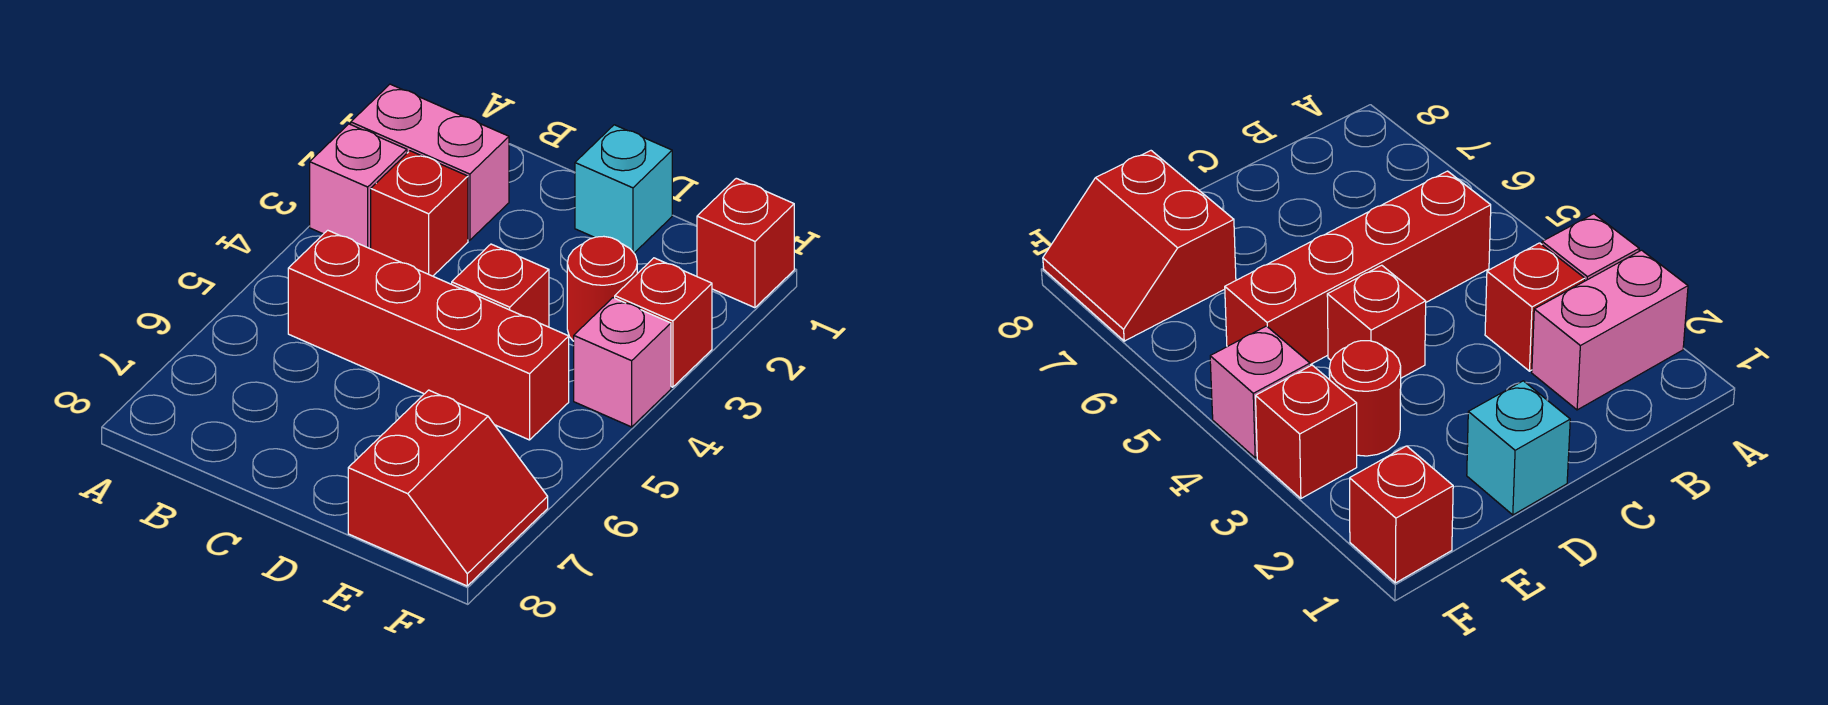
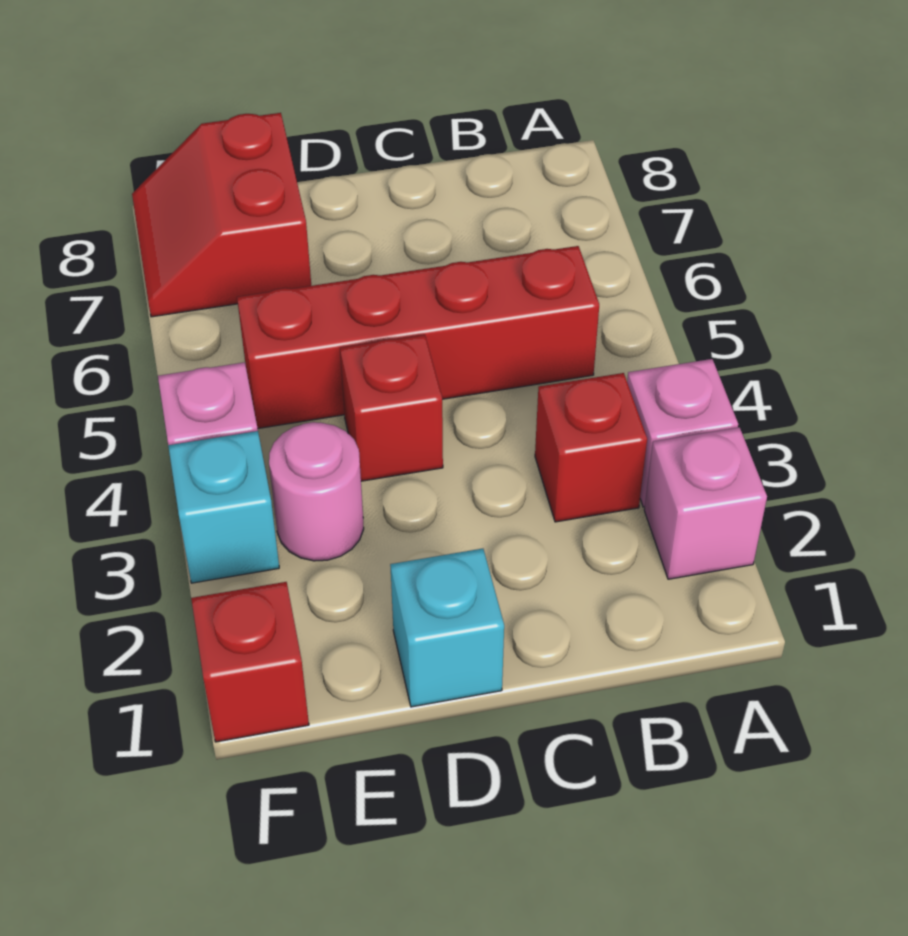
pink brick A2:B2 level 1 -> pink brick A2 level 1
red round brick E3 level 1 -> pink round brick E3 level 1
red brick F3 level 1 -> cyan brick F3 level 1

